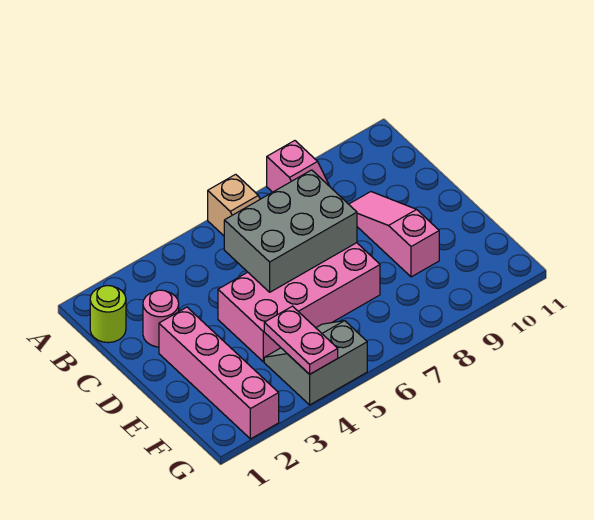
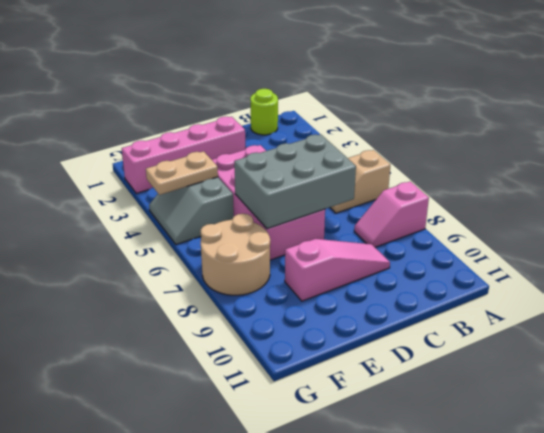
pink round brick C2 level 1 -> none
grey brick C5:D7 level 2 -> grey brick C6:E7 level 2
grey slope F4:G5 level 1 top G -> grey slope F4:G5 level 1 top F
pink plate F4:G4 level 2 -> tan plate F4:G4 level 2
none -> tan round brick F7:G8 level 1

